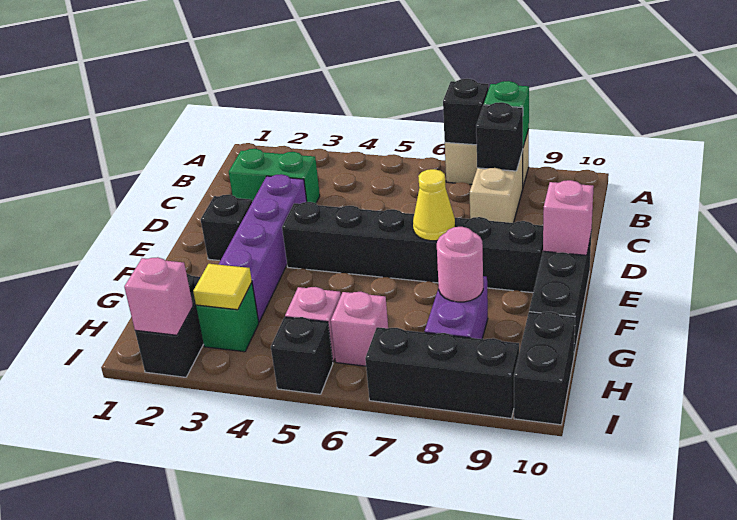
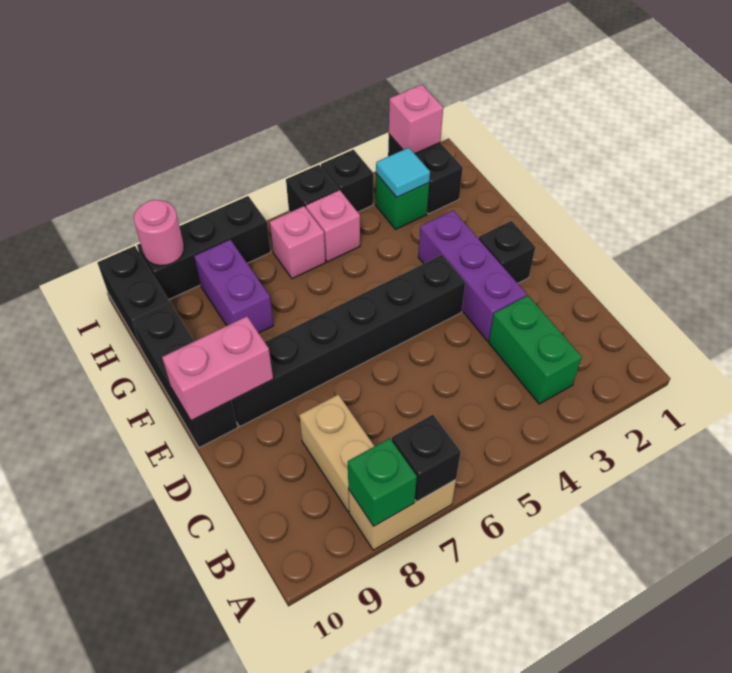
black brick B8 level 2 -> black brick I4 level 1
green brick C2:C3 level 1 -> green brick B3:C3 level 1
purple brick D3:G3 level 1 -> purple brick D3:F3 level 1
yellow cone E7 level 2 -> none
pink brick E10 level 2 -> pink brick E9:E10 level 2
pink round brick G8 level 2 -> pink round brick I9 level 2
yellow tile H3 level 2 -> cyan tile H3 level 2

